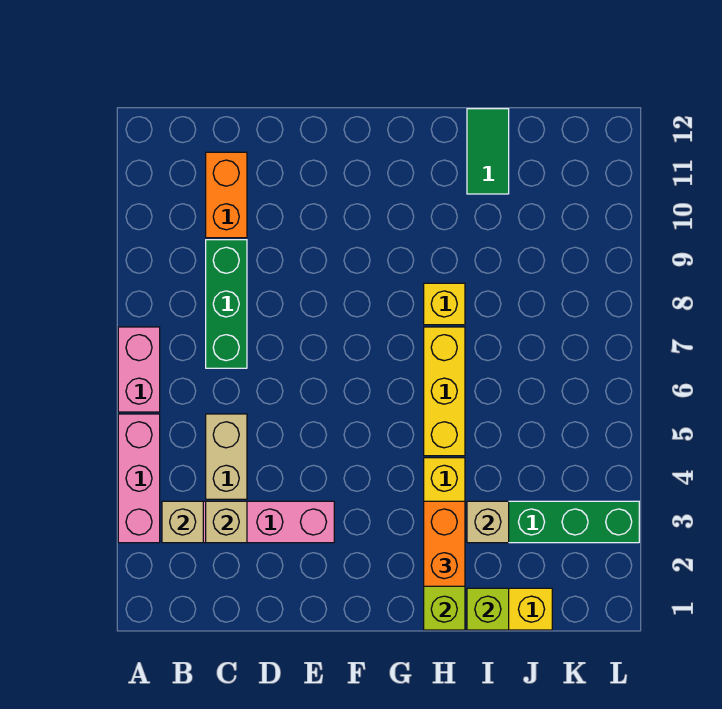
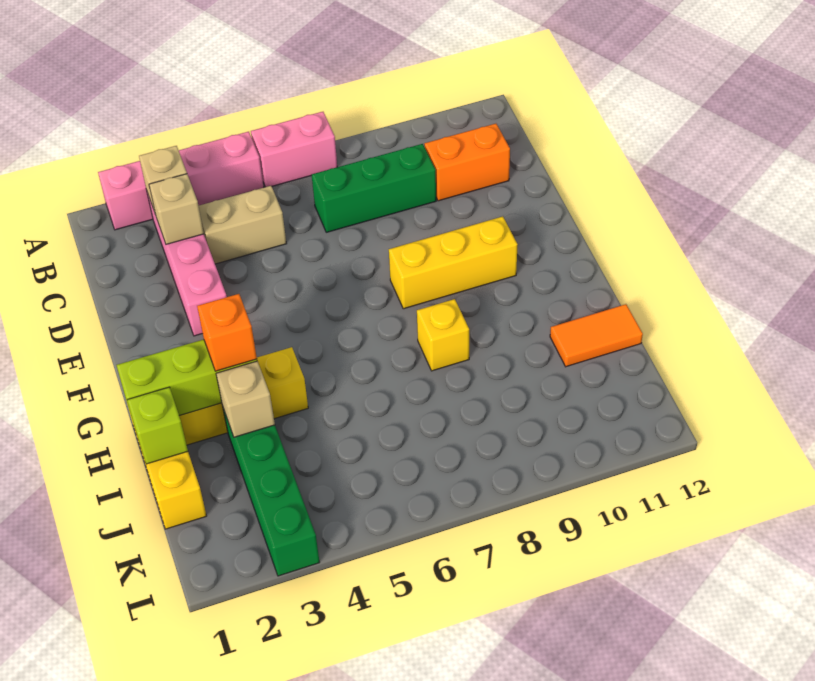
pink brick A3:A5 level 1 -> pink brick A2:A5 level 1
orange brick H2:H3 level 3 -> orange brick H3 level 3
yellow brick H5:H7 level 1 -> yellow brick F8:F10 level 1
green tile I11:I12 level 1 -> orange tile I11:I12 level 1

